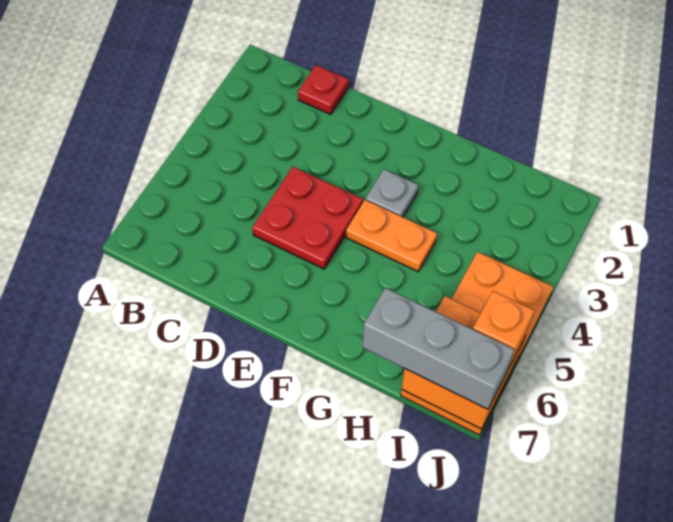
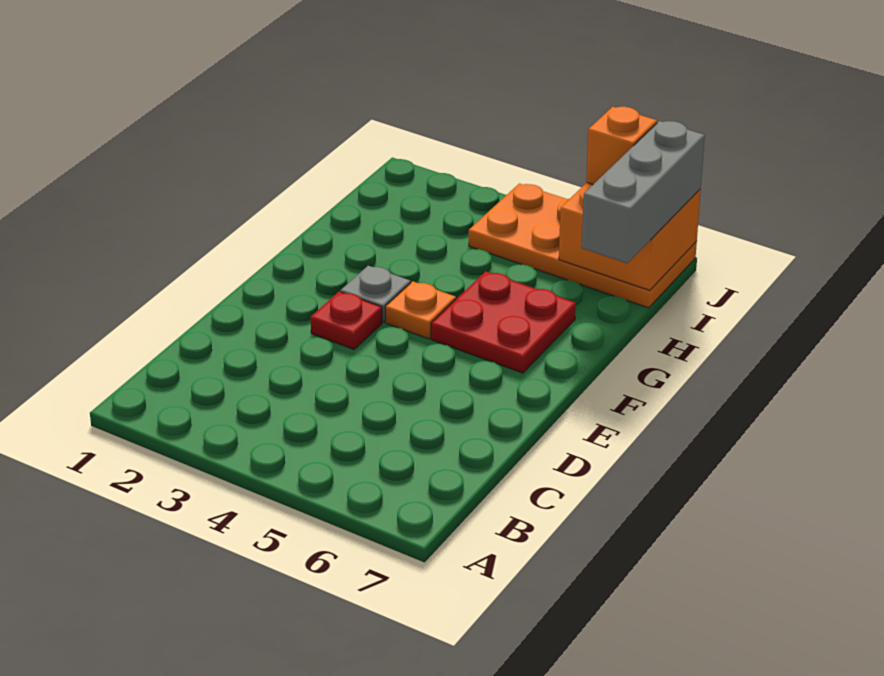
red plate C1 level 1 -> red plate E3 level 1
red plate D4:E5 level 1 -> red plate F5:G6 level 1
orange plate F4:G4 level 1 -> orange plate F4 level 1

